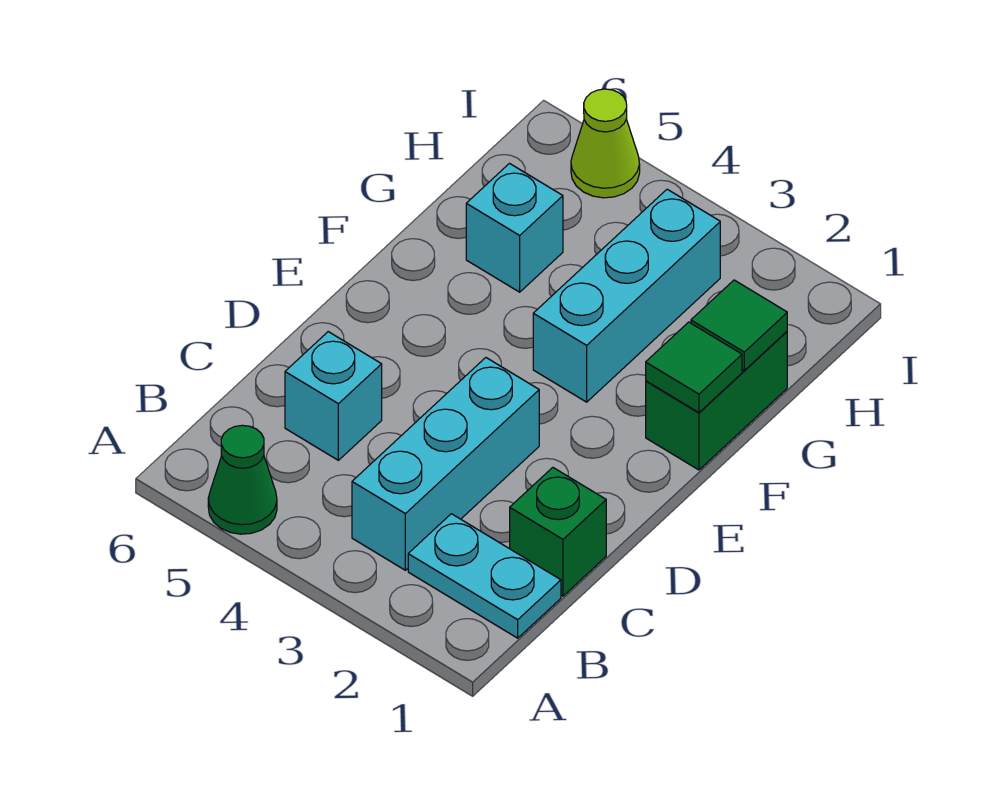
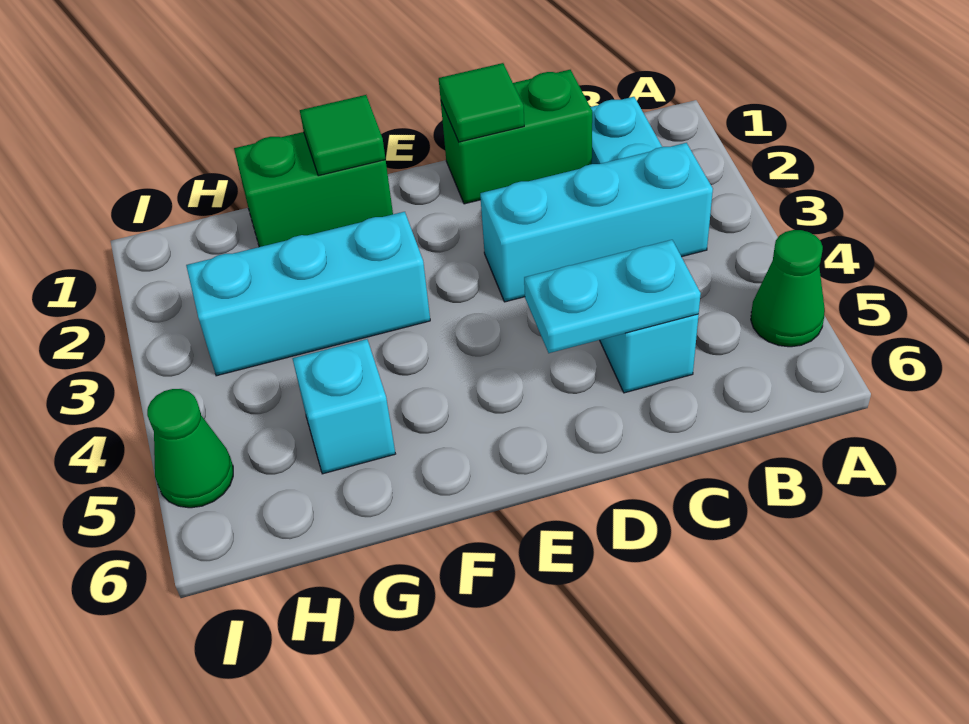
green brick C1 level 1 -> green brick C1:D1 level 1
none -> cyan plate C5:D5 level 2
green tile G1 level 2 -> green tile D1 level 2
lime cone I5 level 1 -> green cone I5 level 1

